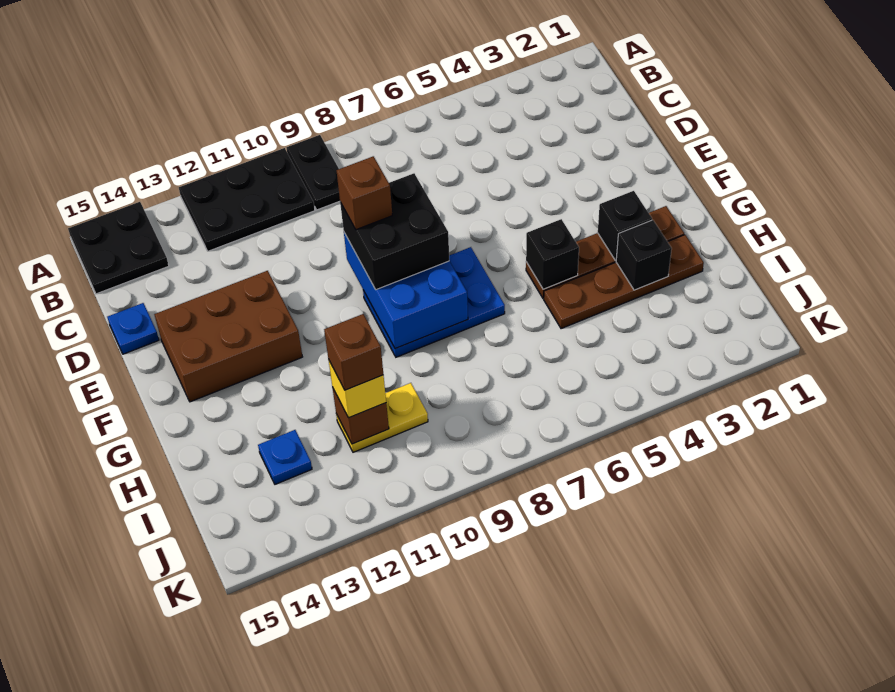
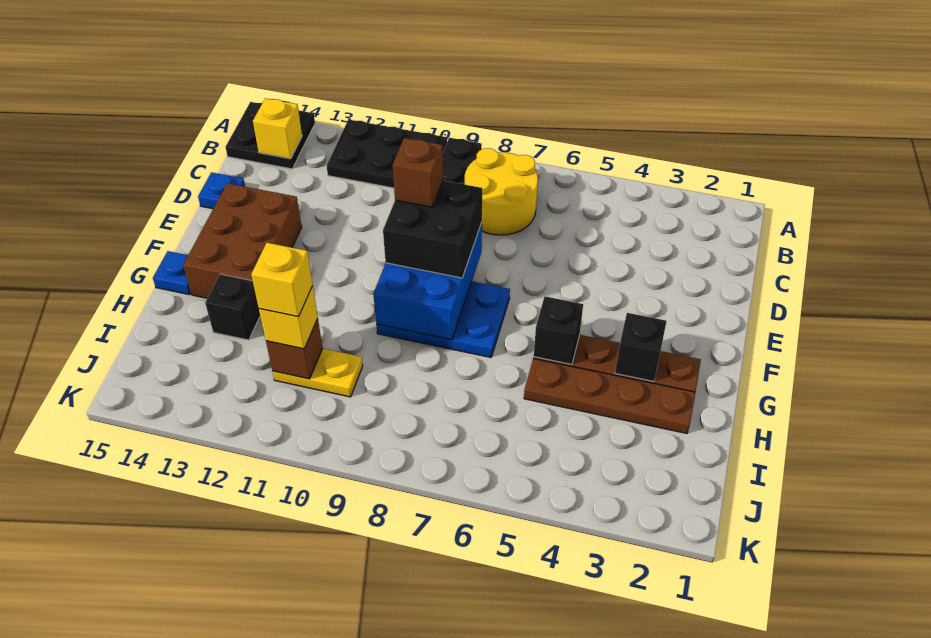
none -> yellow round brick B7:C8 level 1
none -> yellow brick B14 level 2
brown brick E12:F14 level 1 -> brown brick E13:G14 level 1
black brick H3 level 2 -> black brick H13 level 1
brown brick I11 level 4 -> yellow brick I11 level 4
blue plate I13 level 1 -> blue plate G15 level 1

